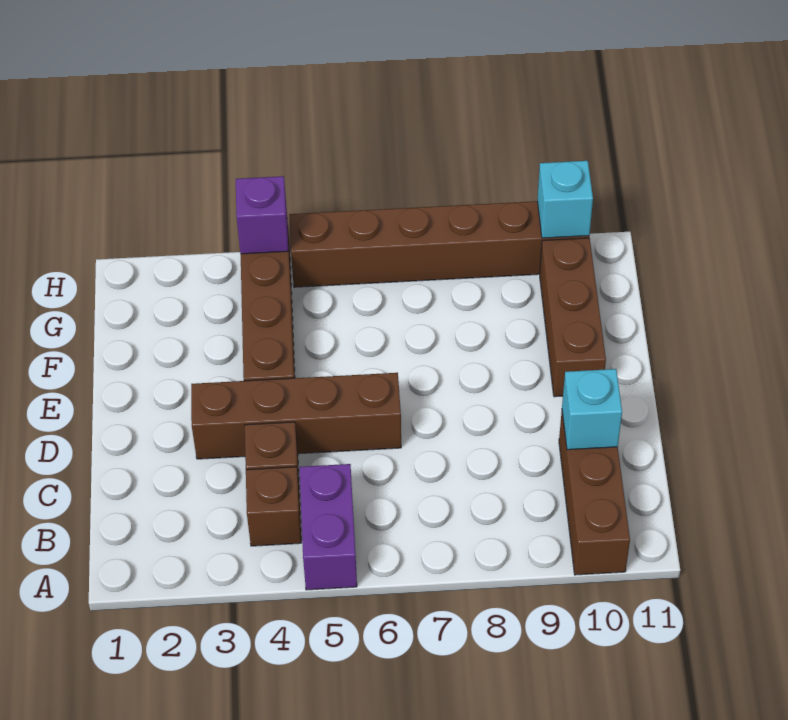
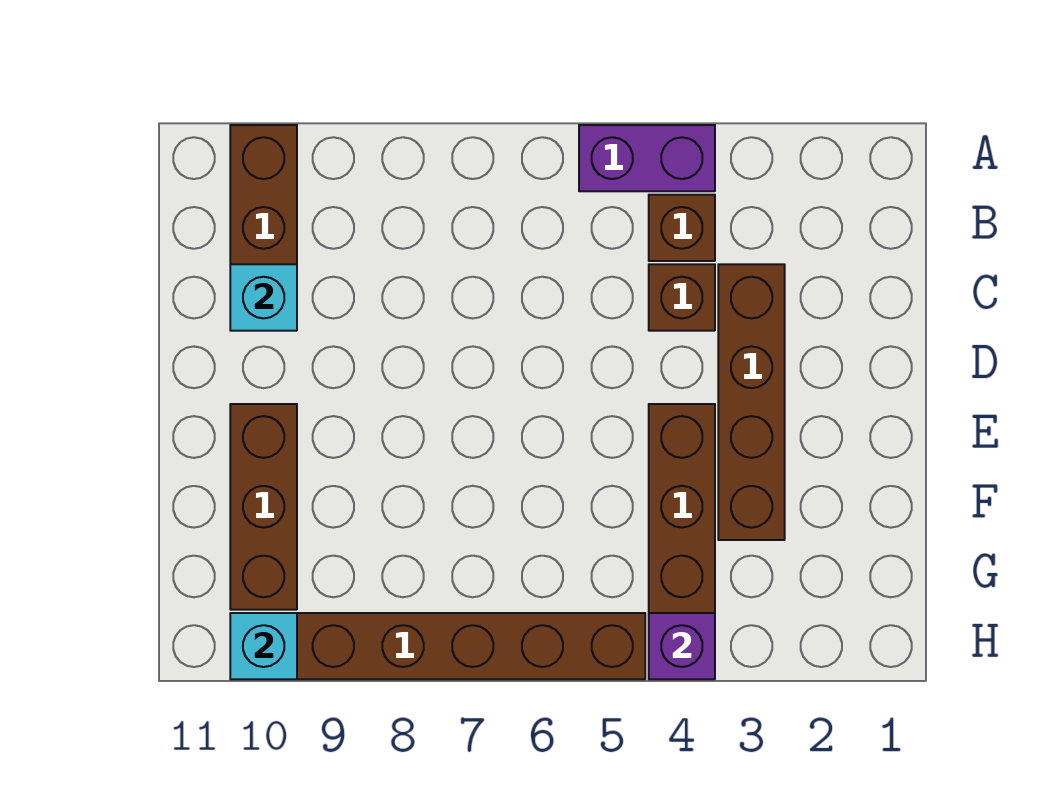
purple brick A5:B5 level 1 -> purple brick A4:A5 level 1
brown brick D3:D6 level 1 -> brown brick C3:F3 level 1

